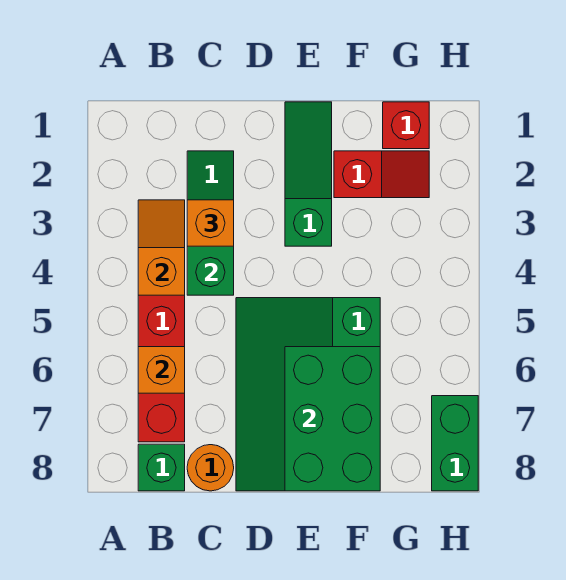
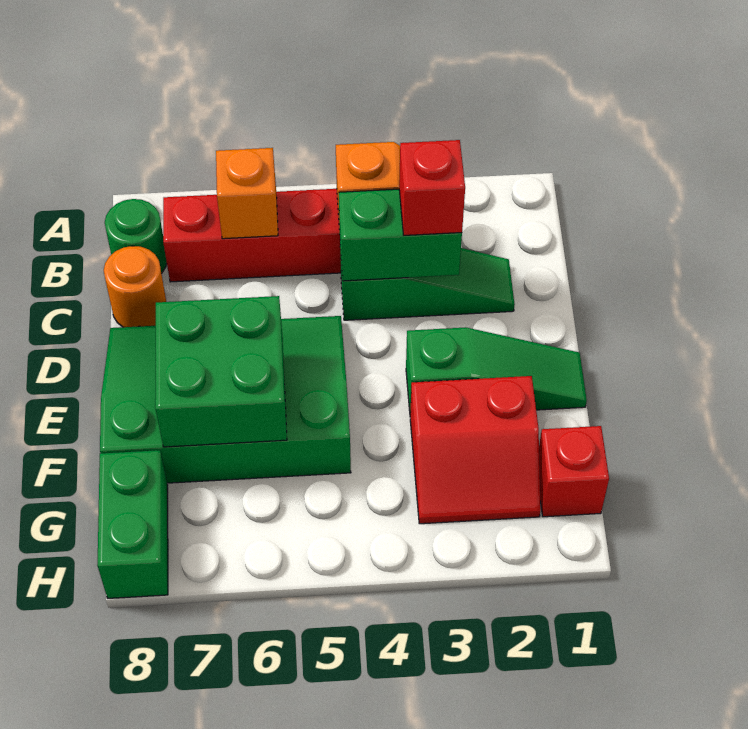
green brick B8 level 1 -> green round brick B8 level 1
orange brick C3 level 3 -> red brick C3 level 3
green brick E6:F8 level 2 -> green brick E6:F7 level 2
red slope F2:G2 level 1 top F -> red slope F2:G3 level 1 top F
green brick H7:H8 level 1 -> green brick G8:H8 level 1

